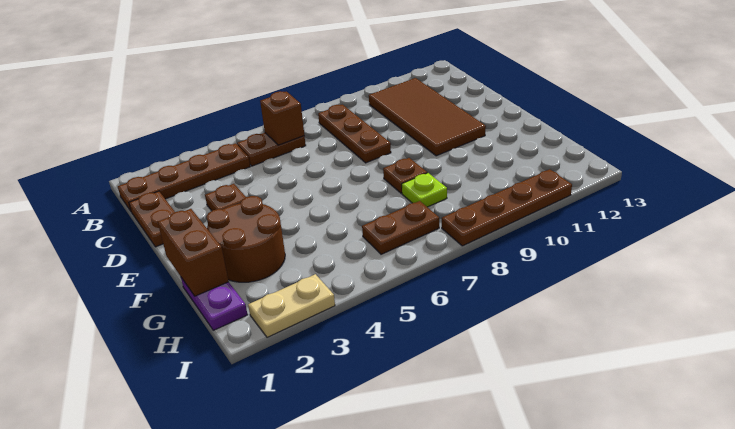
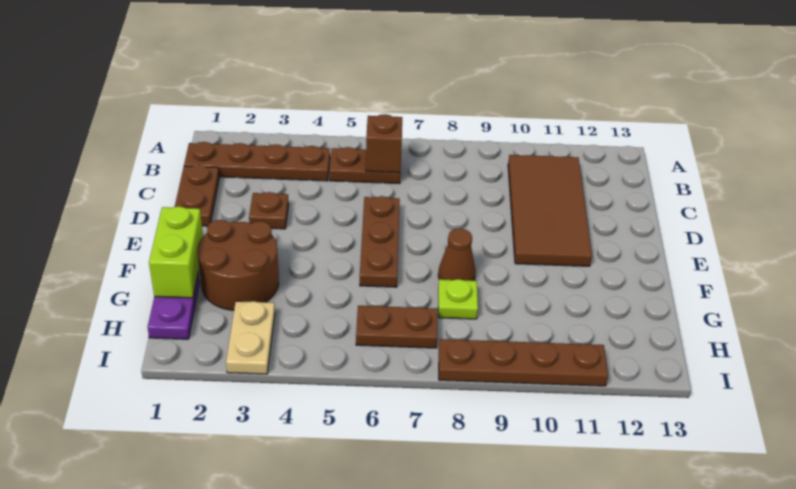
brown plate B8:D8 level 1 -> brown plate D6:F6 level 1
brown brick F1:G1 level 2 -> lime brick F1:G1 level 2
brown plate F8 level 1 -> brown cone F8 level 1
tan plate I2:I3 level 1 -> tan plate H3:I3 level 1

